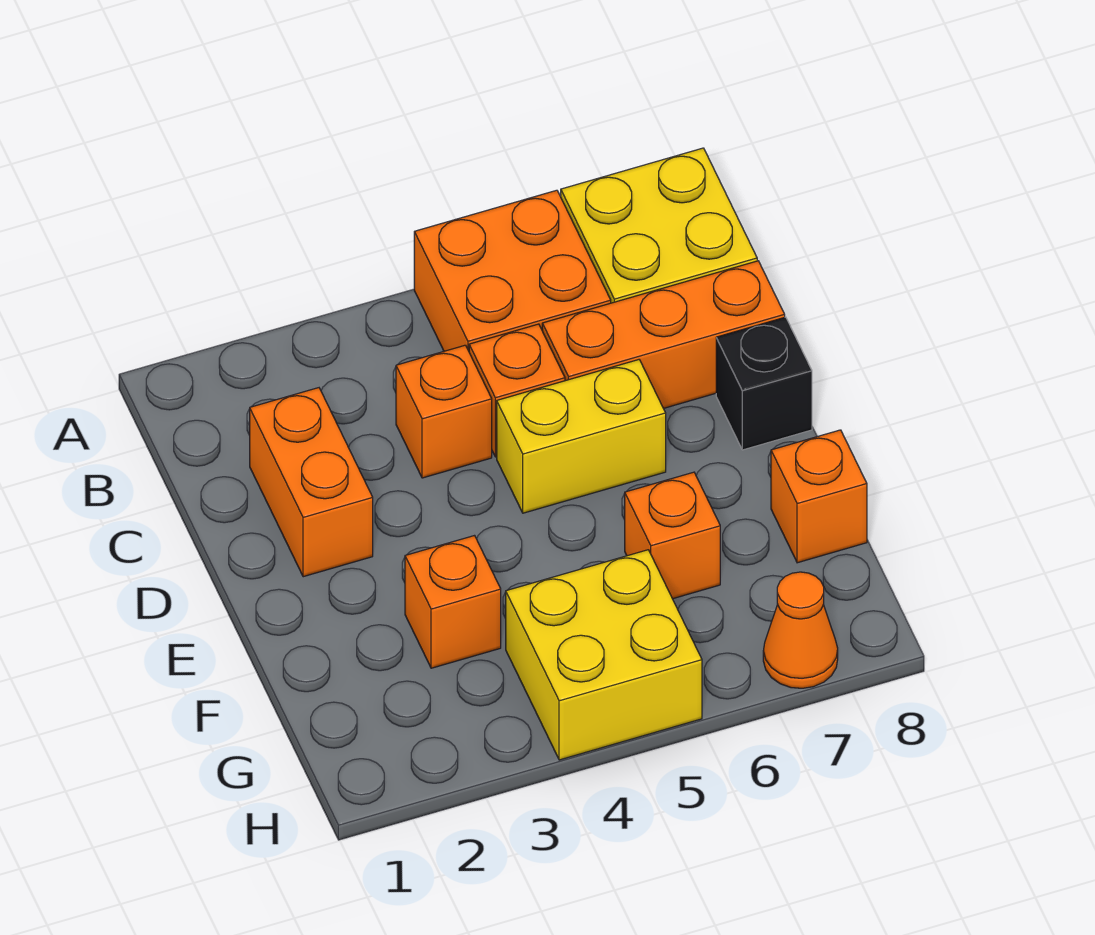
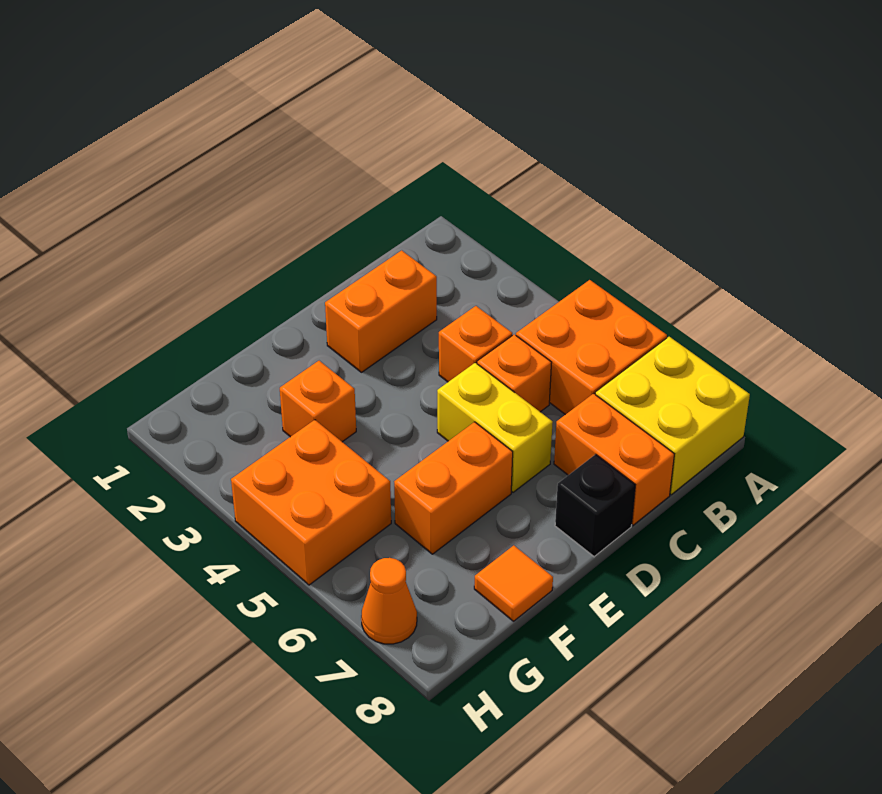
orange brick C6:C8 level 1 -> orange brick C7:C8 level 1
orange brick F6 level 1 -> orange brick E6:F6 level 1
orange brick F8 level 1 -> orange tile F8 level 1
yellow brick G4:H5 level 1 -> orange brick G4:H5 level 1

